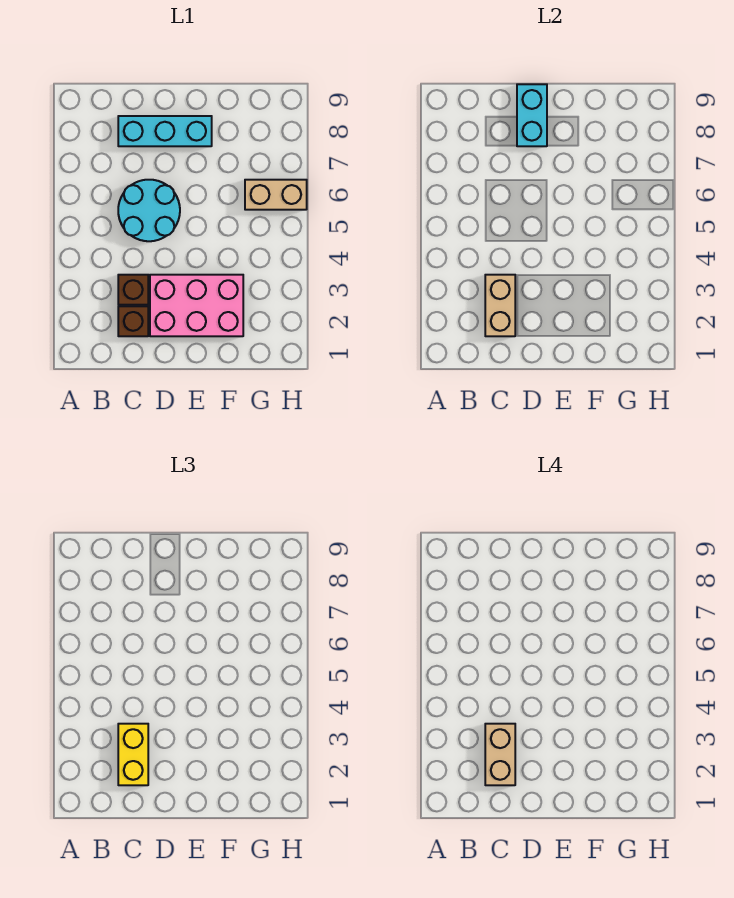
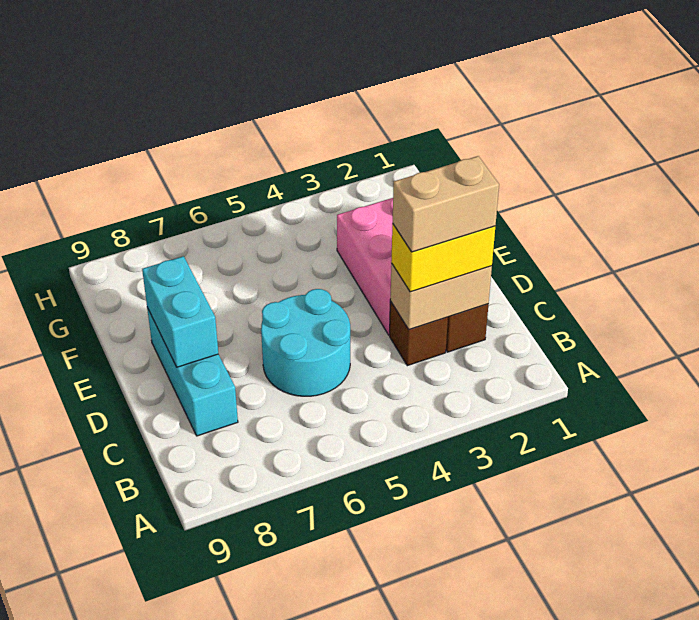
cyan brick D8:D9 level 2 -> cyan brick D8:E8 level 2
tan brick G6:H6 level 1 -> none

